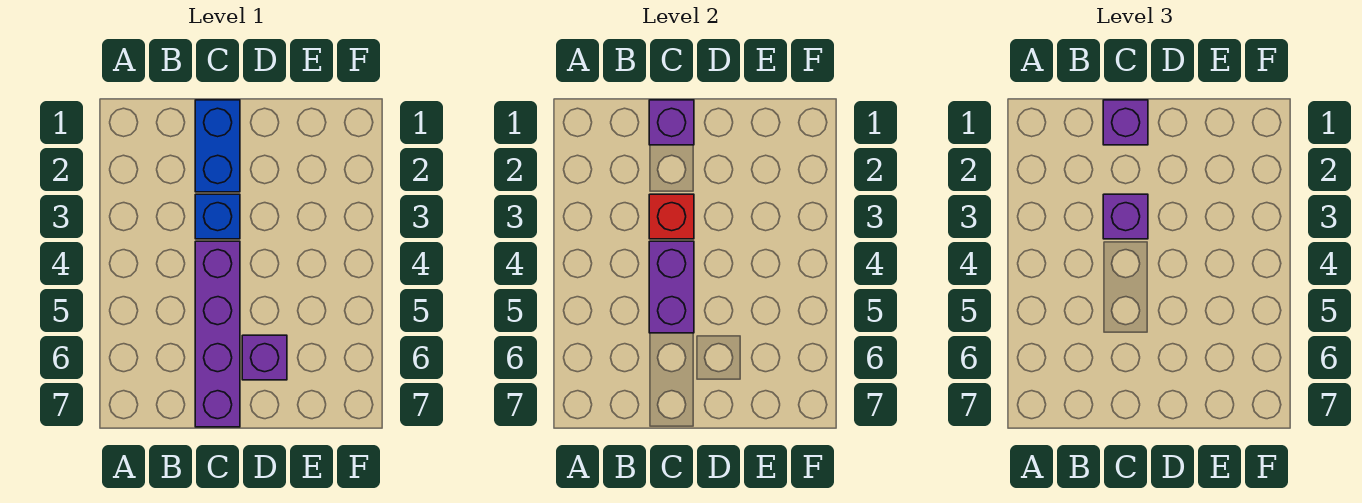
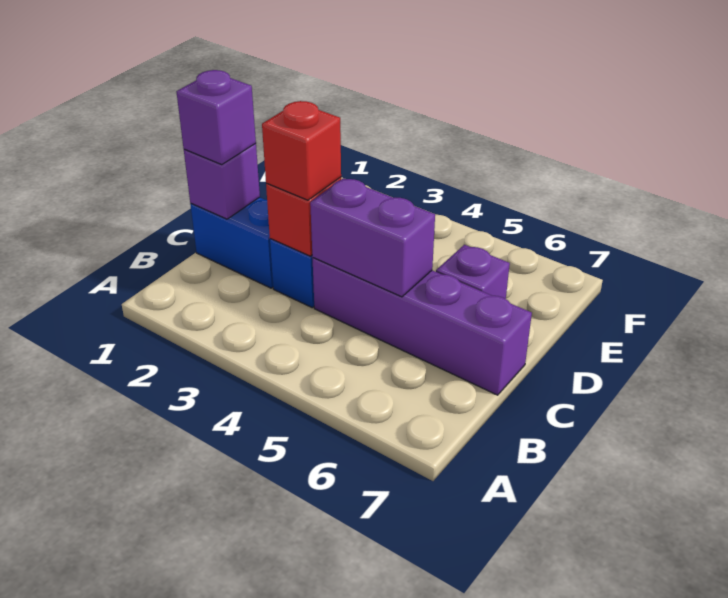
purple brick C3 level 3 -> red brick C3 level 3

